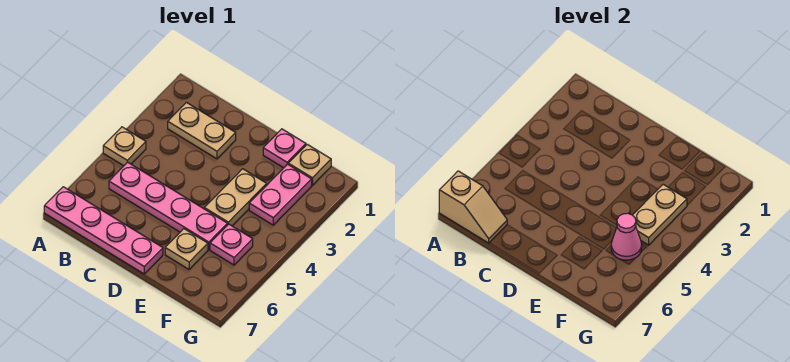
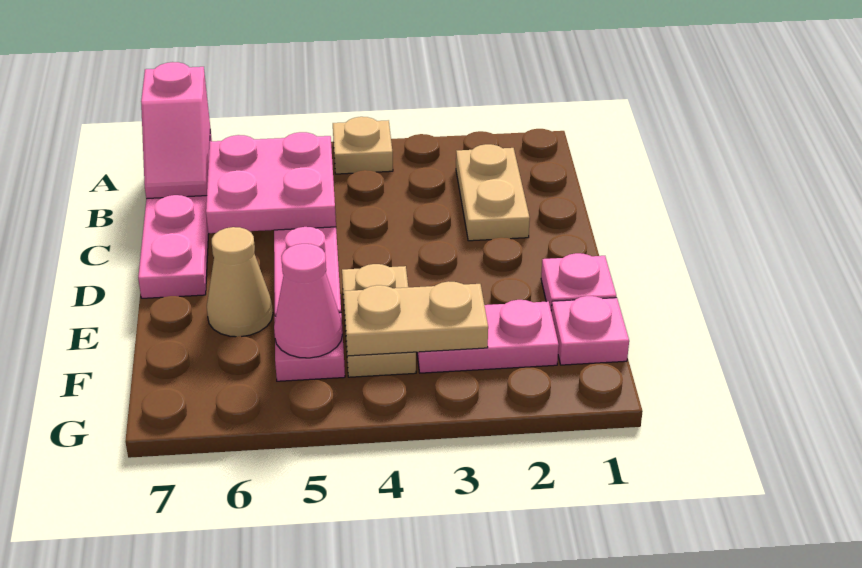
tan slope A7:B7 level 2 top A -> pink slope A7:B7 level 2 top A
none -> pink plate B5:C6 level 2
tan plate E3:E4 level 1 -> tan plate E4:F4 level 1
tan plate E6 level 1 -> tan cone E6 level 1
tan plate F1 level 1 -> pink plate F1 level 1

